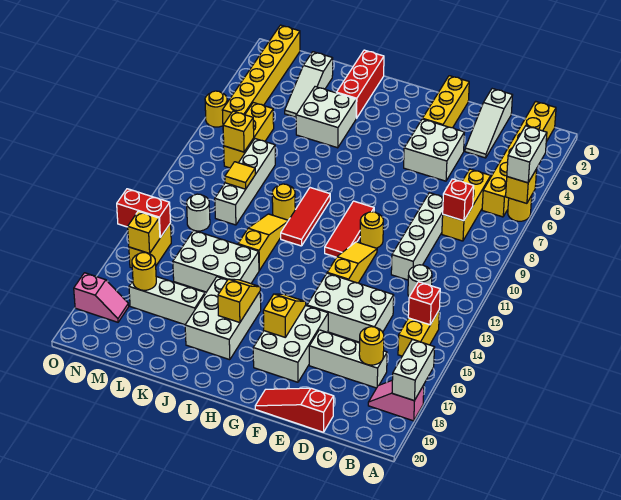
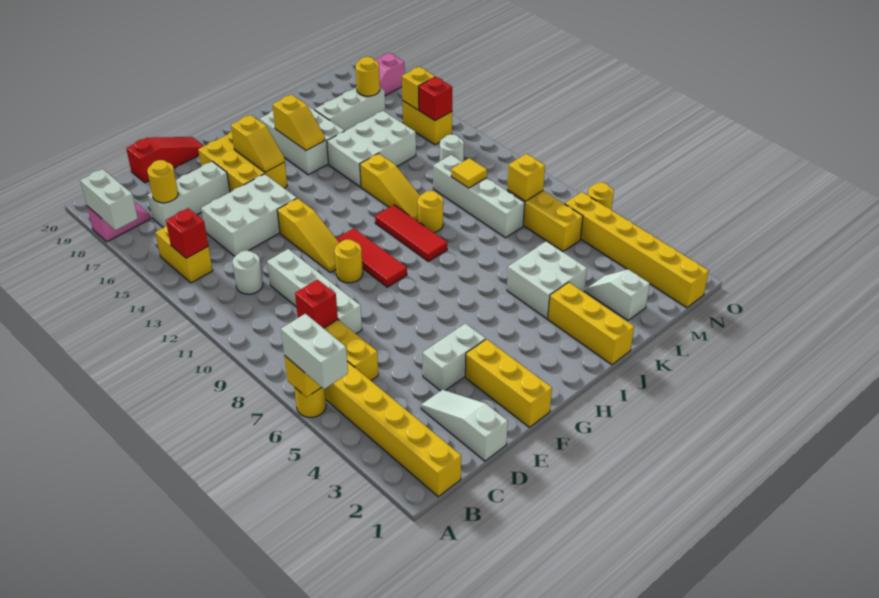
white brick E4:F5 level 1 -> white brick E4:F4 level 1
white brick F16:G18 level 1 -> yellow brick F16:G18 level 1
red brick J1:J3 level 1 -> yellow brick J1:J3 level 1
white slope L2:L4 level 1 top 2 -> white slope L2:L3 level 1 top 2
red brick N14:O14 level 2 -> red brick N14 level 2

